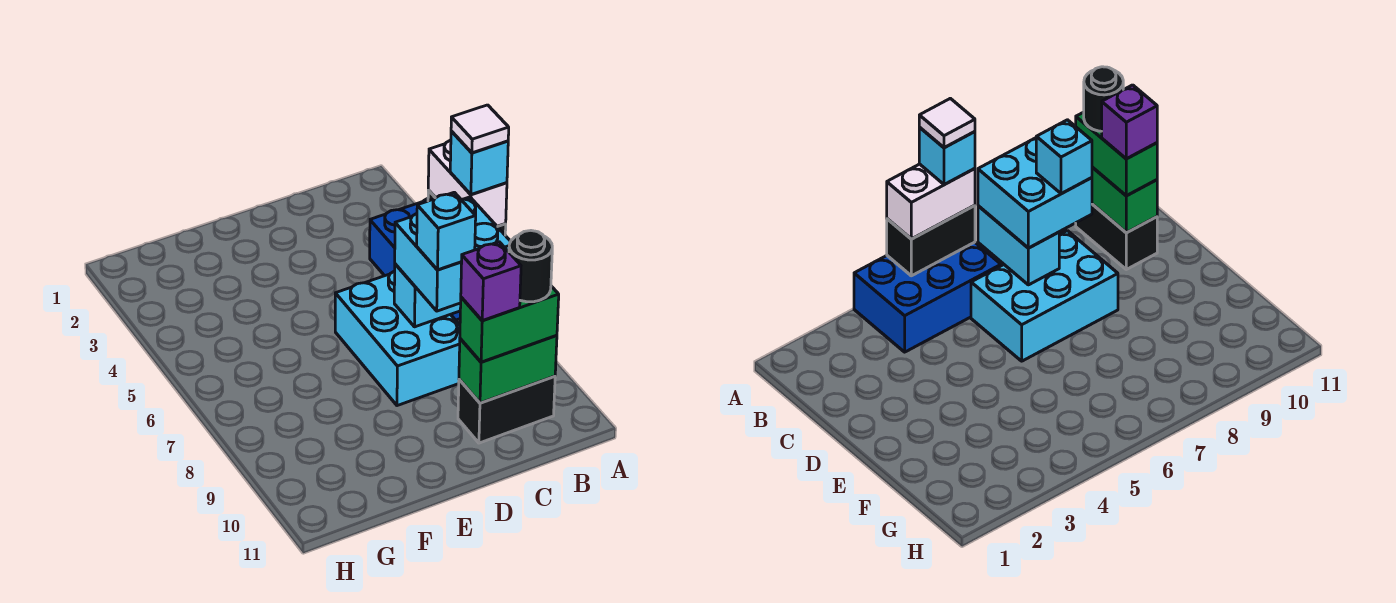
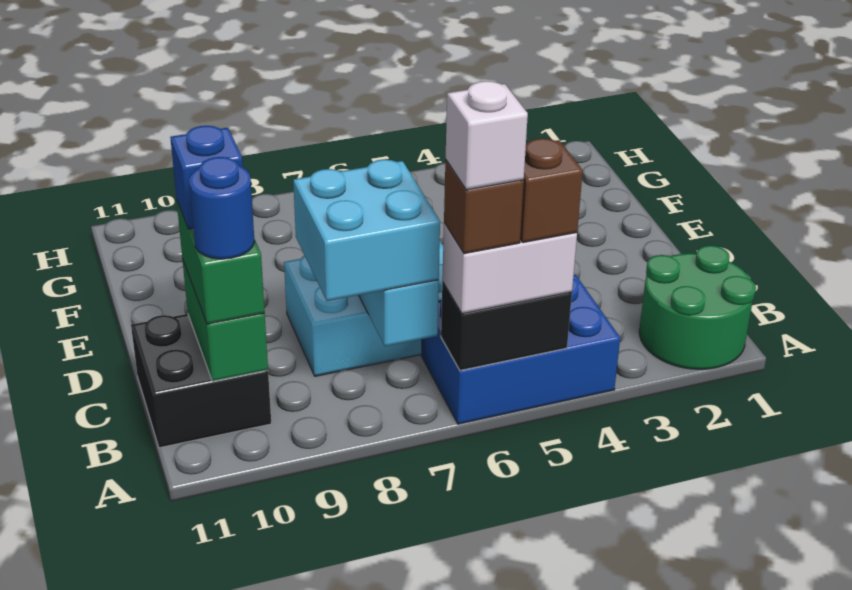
none -> green round brick A1:B2 level 1
none -> brown brick A5 level 4
cyan brick A6 level 4 -> brown brick A6 level 4
white tile A6 level 5 -> white brick A6 level 5
black brick B10:C10 level 1 -> black brick B10:C11 level 1
black round brick B10 level 4 -> blue round brick B10 level 4
cyan brick C8 level 4 -> none
purple brick C10 level 4 -> blue brick C10 level 4

